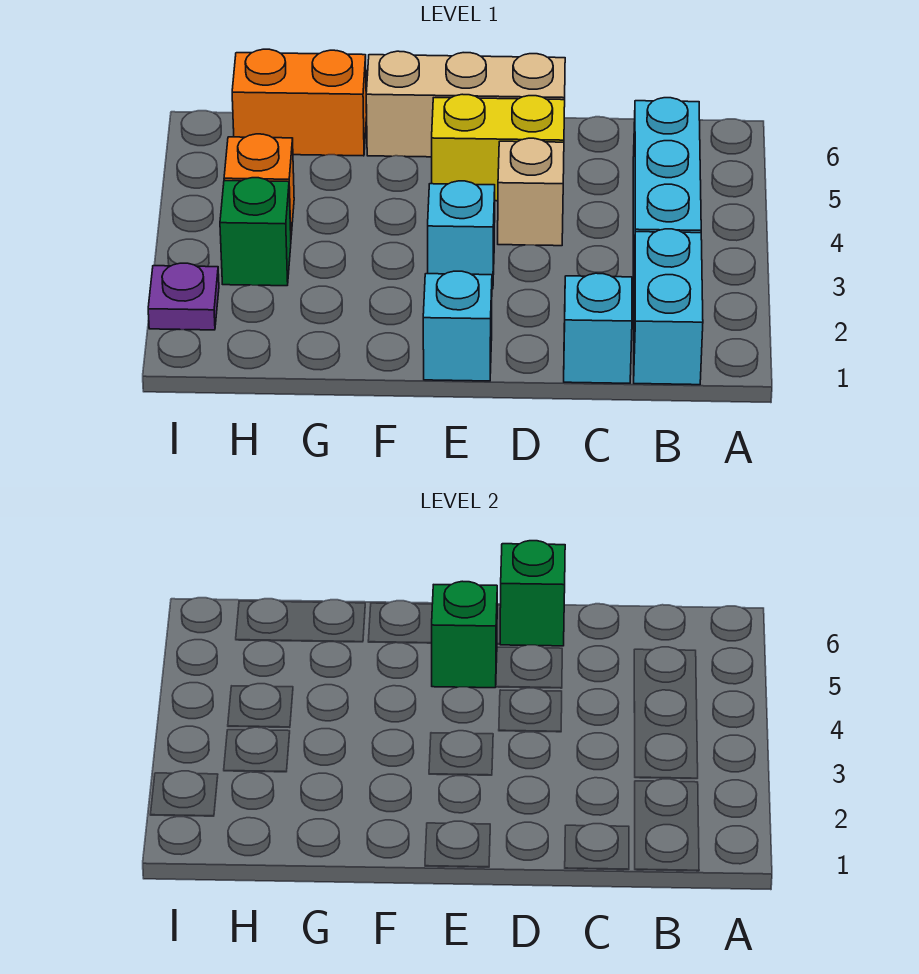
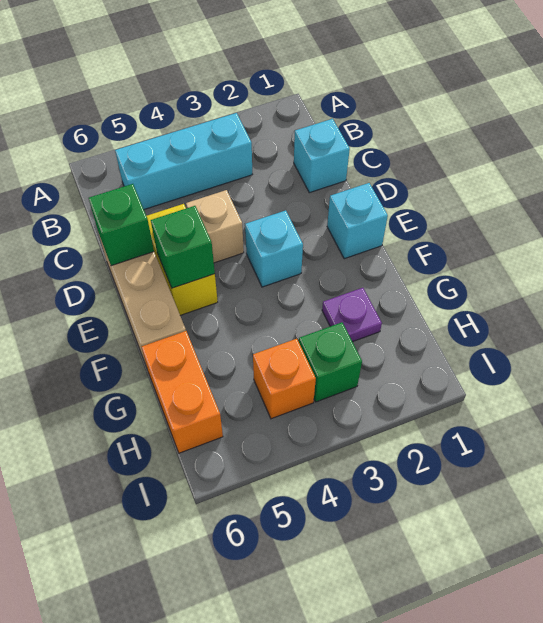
cyan brick B1:B2 level 1 -> none
purple plate I2 level 1 -> purple plate G2 level 1

